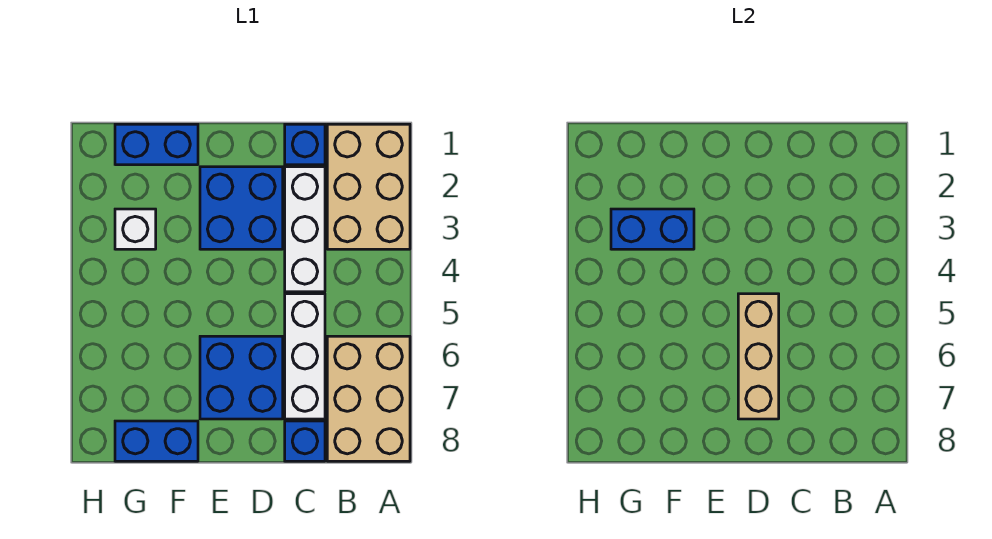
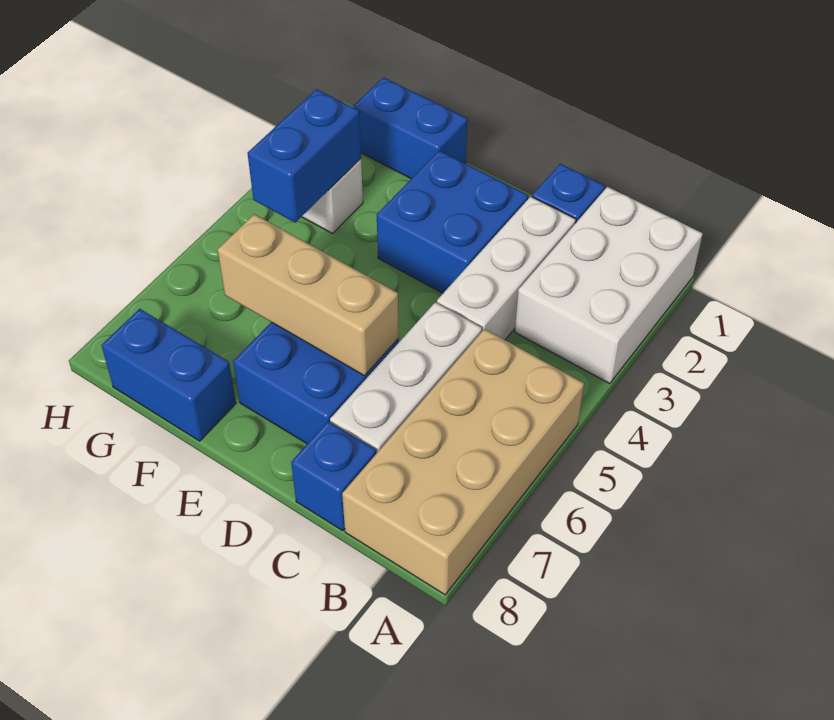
tan brick A1:B3 level 1 -> white brick A1:B3 level 1
tan brick A6:B8 level 1 -> tan brick A5:B8 level 1
tan brick D5:D7 level 2 -> tan brick D6:F6 level 2
blue brick F3:G3 level 2 -> blue brick G3:G4 level 2

